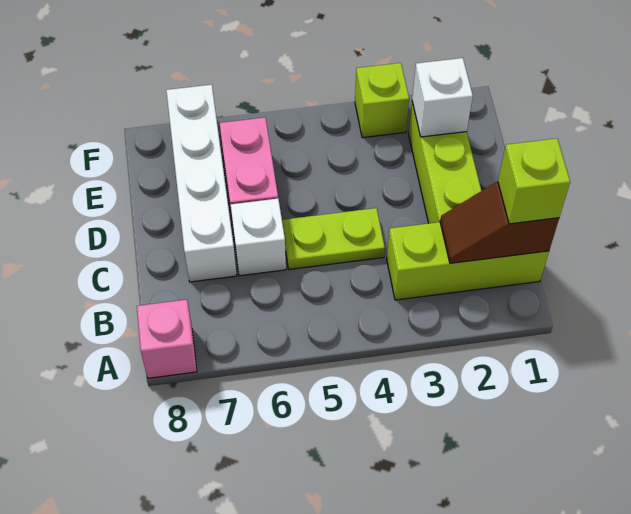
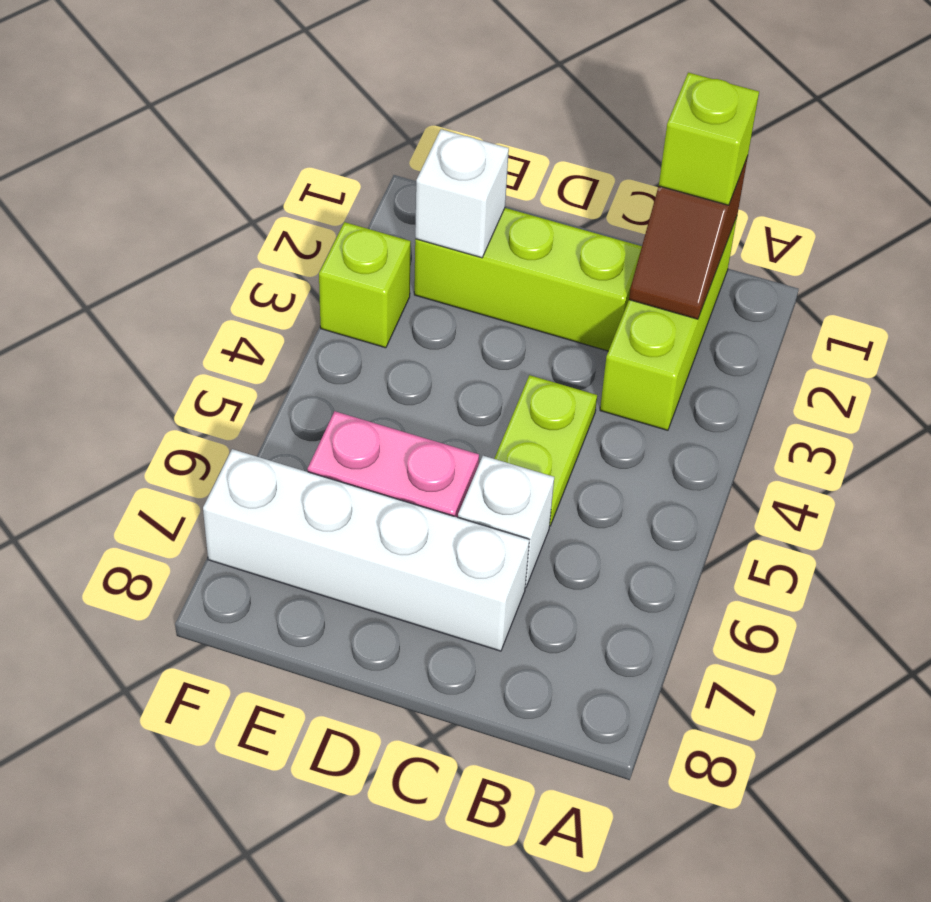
pink brick A8 level 1 -> none

